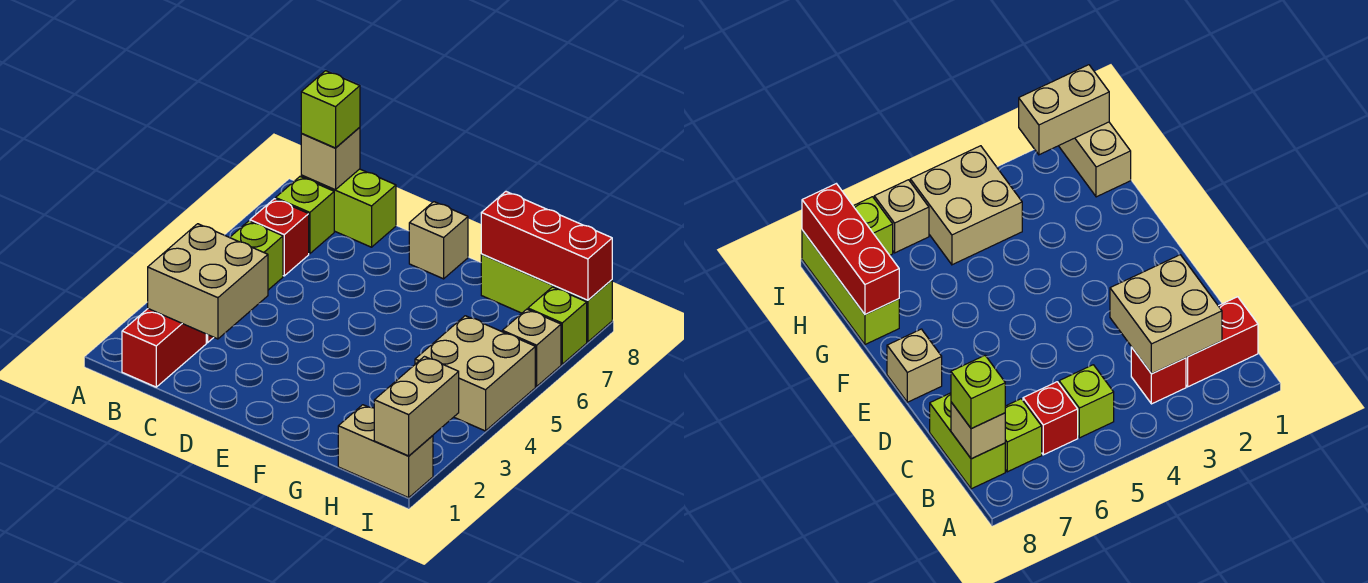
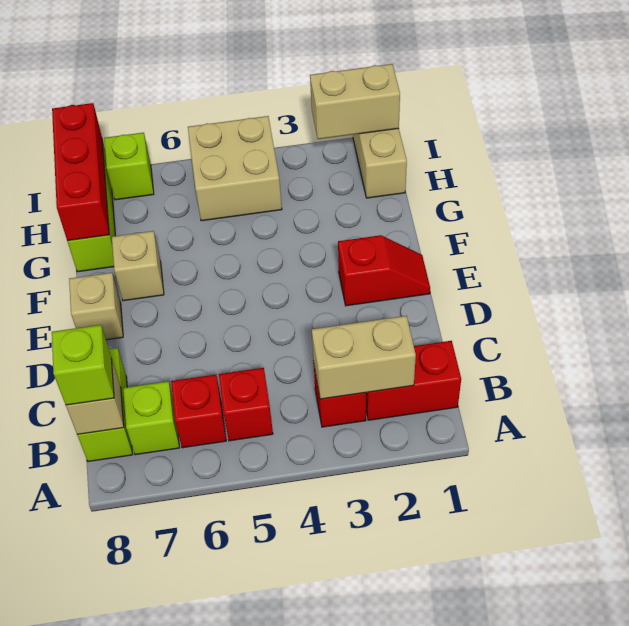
tan brick B2:C3 level 2 -> tan brick B2:B3 level 2
lime brick B5 level 1 -> red brick B5 level 1
none -> red slope E1:E2 level 1 top 2
tan brick I6 level 1 -> tan brick F7 level 1

